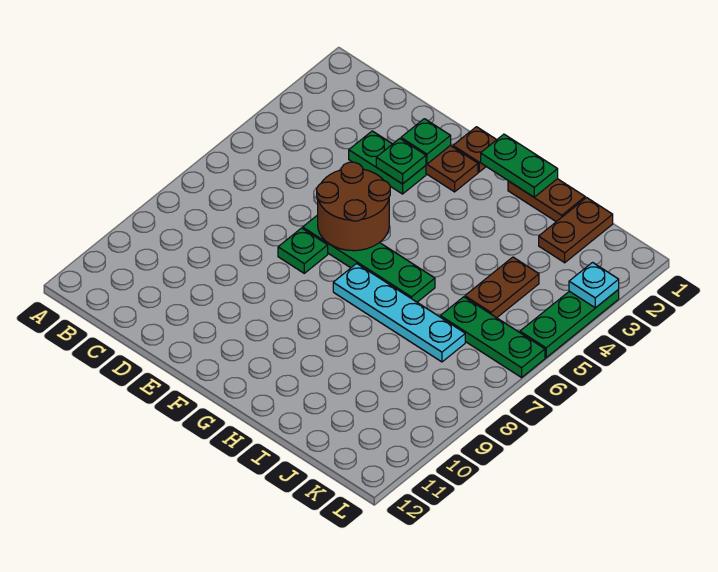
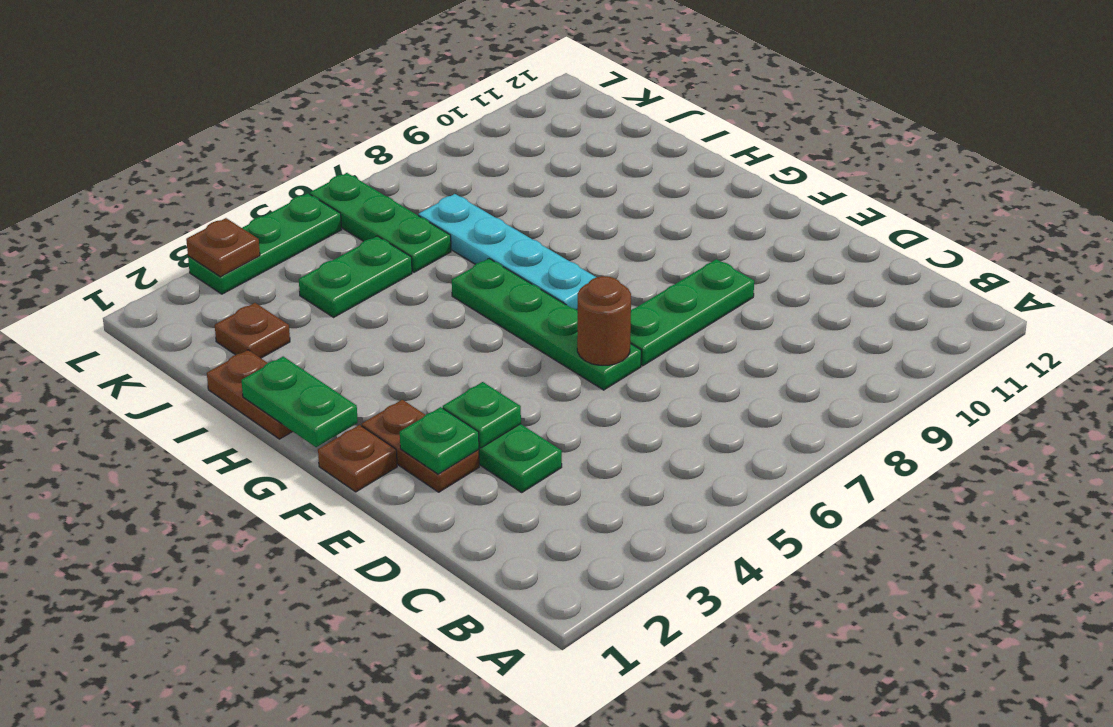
brown round brick E5:F6 level 2 -> brown round brick E6 level 2
green plate E7 level 1 -> green plate E7:E9 level 1
brown plate J1:J2 level 1 -> brown plate J2 level 1
brown plate J4:J5 level 1 -> green plate J4:J5 level 1
cyan plate L3 level 2 -> brown plate L3 level 2

